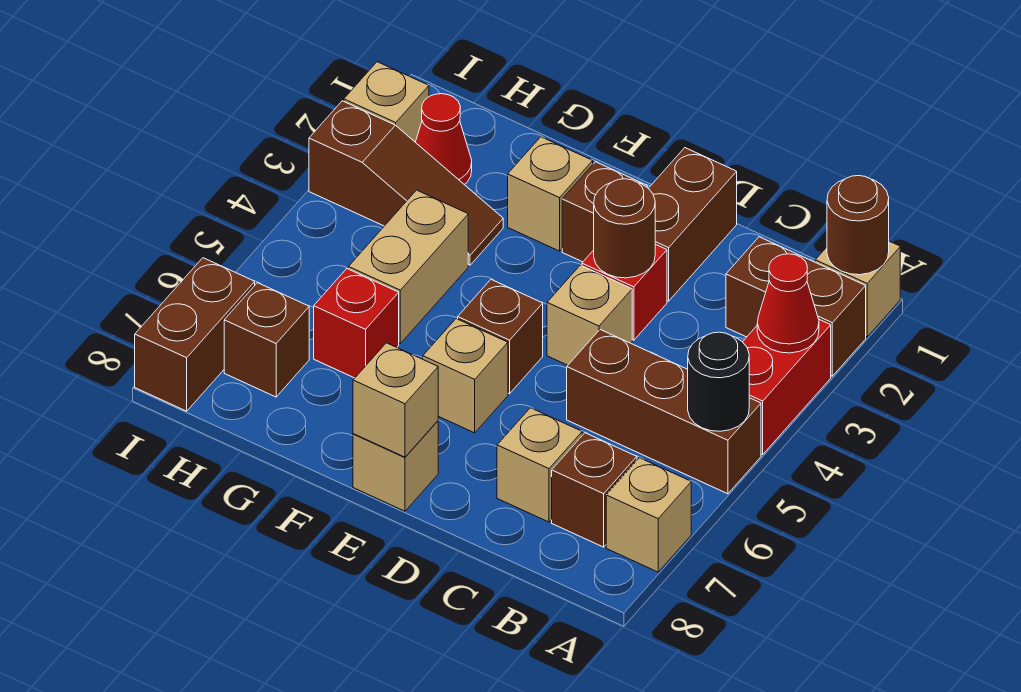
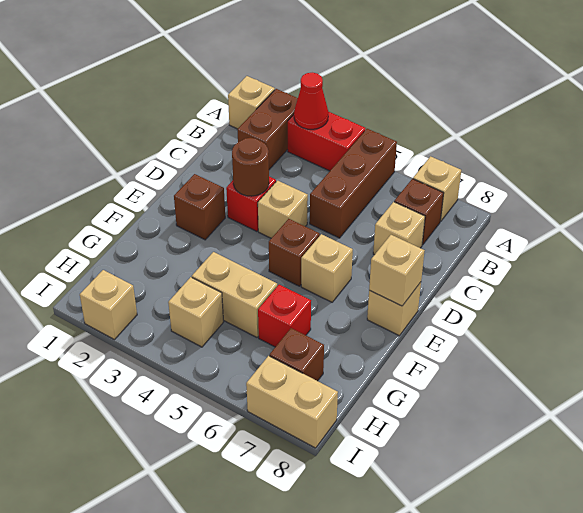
brown round brick A1 level 2 -> none
black round brick A5 level 2 -> none
brown brick D1:D2 level 1 -> none
tan brick F2 level 1 -> tan brick H4 level 1
brown slope G3:I3 level 1 top I -> none
red cone H2 level 1 -> none
brown brick I7:I8 level 1 -> tan brick I7:I8 level 1

